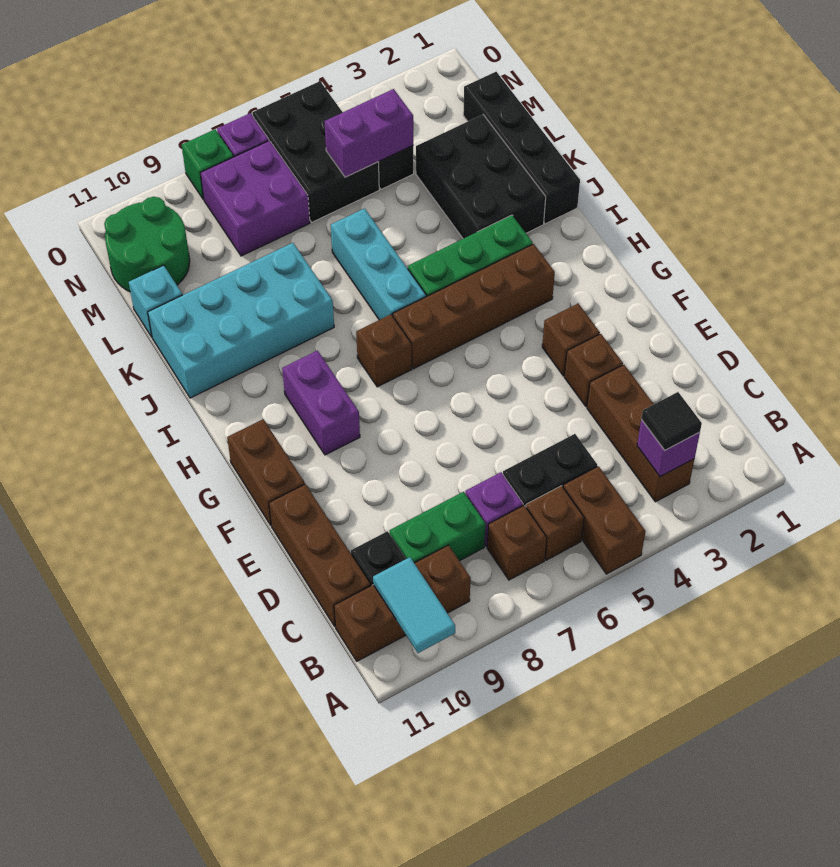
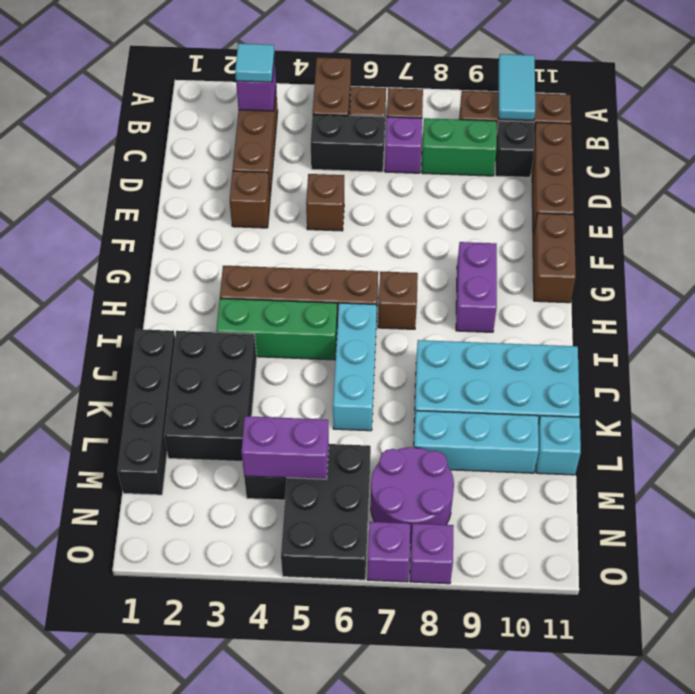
black tile B3 level 3 -> cyan tile B3 level 3
brown brick F3 level 1 -> brown brick E5 level 1
none -> cyan brick L8:L10 level 1
purple brick M7:N8 level 1 -> purple round brick M7:N8 level 1
green round brick M10:N11 level 1 -> none
green brick O8 level 1 -> purple brick O8 level 1

